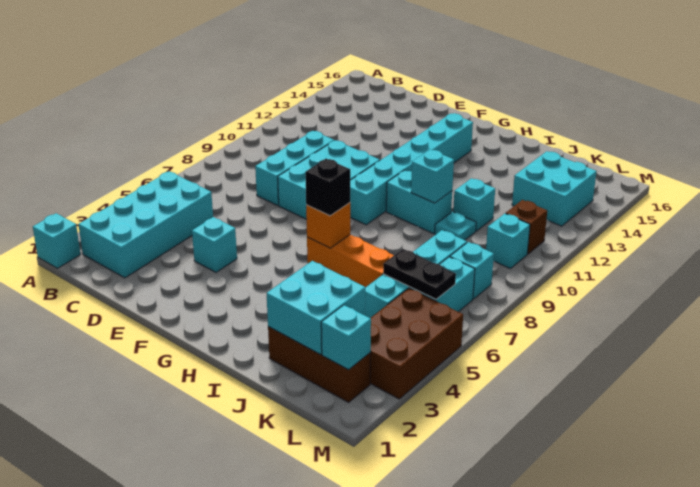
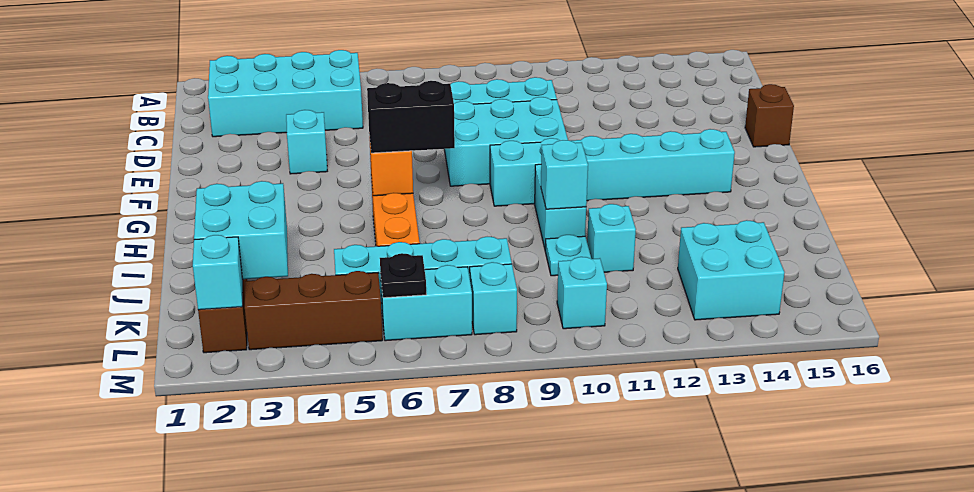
cyan brick A1 level 1 -> none
black brick H6 level 3 -> black brick H6:H7 level 3
black plate K6:L6 level 2 -> black plate L6 level 2
brown brick L3:M5 level 1 -> brown brick L3:L5 level 1
brown brick L11 level 1 -> brown brick E16 level 1

